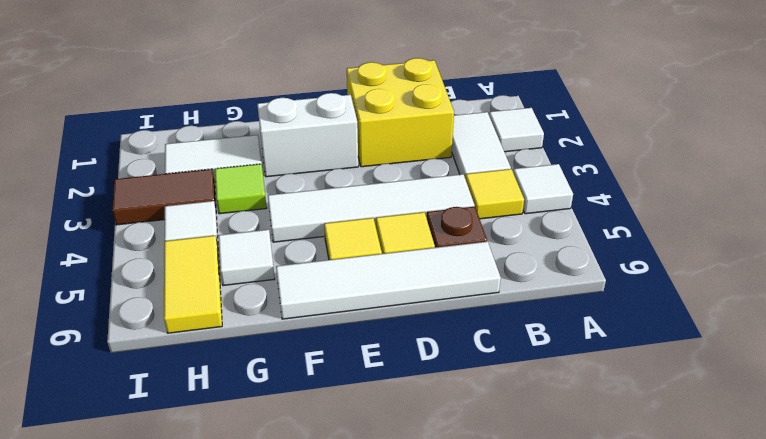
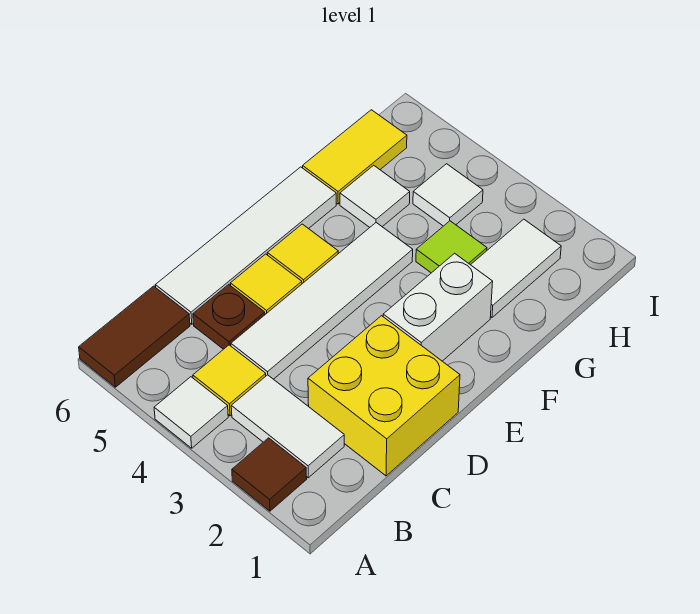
white tile A2 level 1 -> brown tile A2 level 1
brown tile H3:I3 level 1 -> brown tile A6:B6 level 1
yellow tile H5:H6 level 1 -> yellow tile G6:H6 level 1

